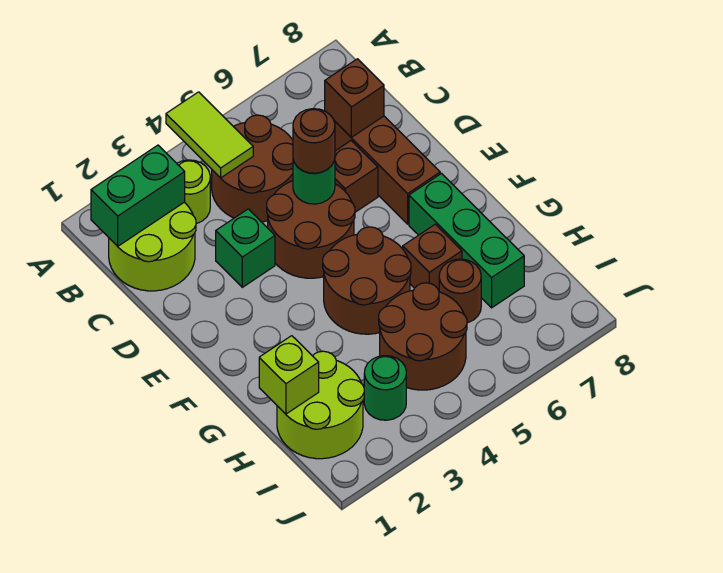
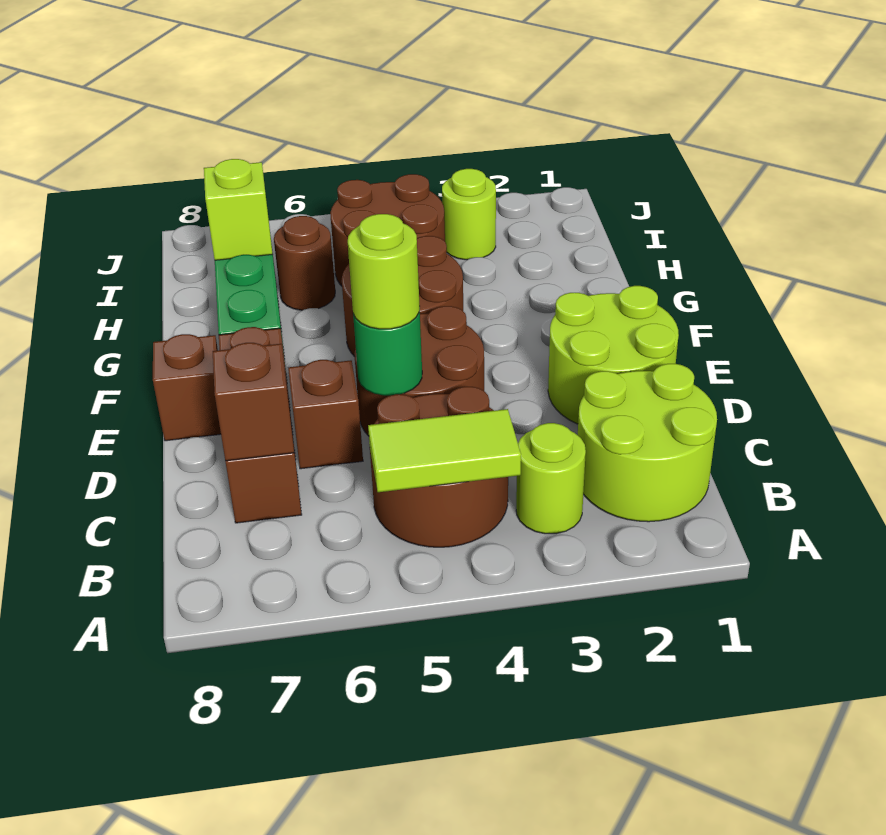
lime tile A4:B4 level 2 -> lime tile B4:B5 level 2
green brick B1:B2 level 2 -> none
green brick D3 level 1 -> none
brown round brick D5 level 3 -> lime round brick D5 level 3
brown brick G6 level 1 -> brown brick E8 level 1
lime round brick H1:I2 level 1 -> lime round brick D1:E2 level 1
lime brick H1 level 2 -> lime brick H7 level 2
green round brick I3 level 1 -> lime round brick I3 level 1

